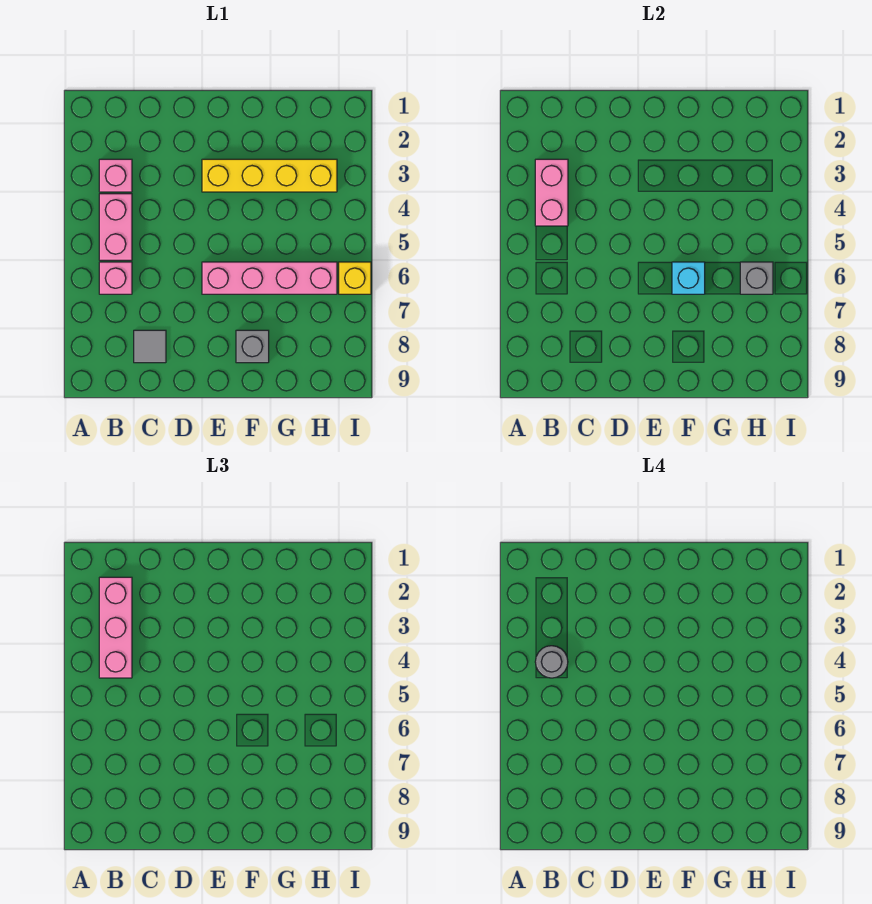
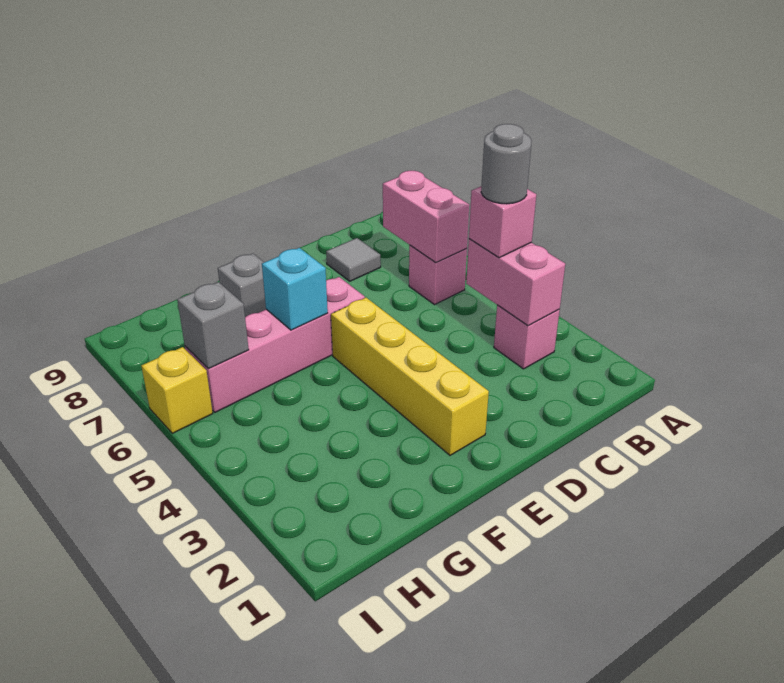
pink brick B2:B4 level 3 -> pink brick B4 level 3
pink brick B4:B5 level 1 -> pink brick B6:B7 level 2
yellow brick E3:H3 level 1 -> yellow brick E2:E5 level 1

